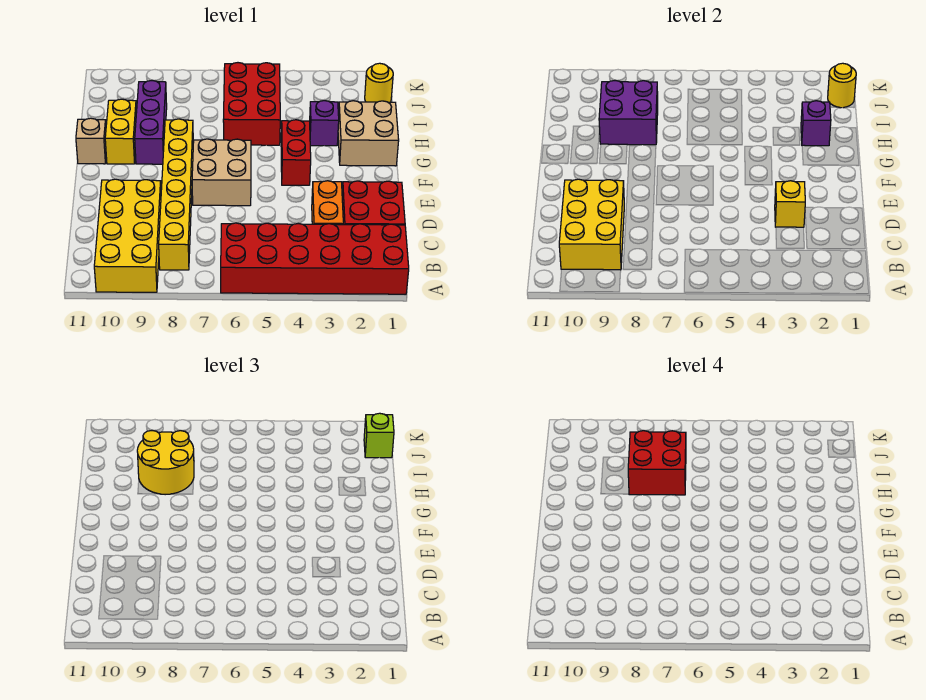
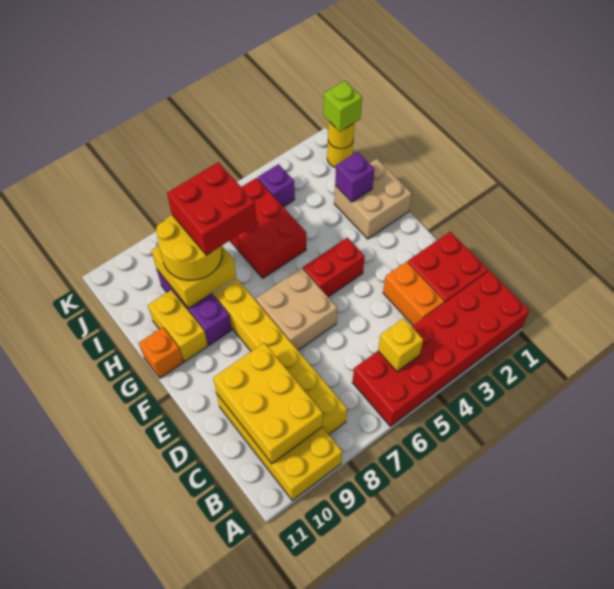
yellow brick D3 level 2 -> yellow brick B5 level 2
red brick F4:G4 level 1 -> red brick F4:F5 level 1
tan brick G11 level 1 -> orange brick G11 level 1
purple brick H3 level 1 -> purple brick J4 level 1
purple brick H8:I9 level 2 -> yellow brick H8:I9 level 2

